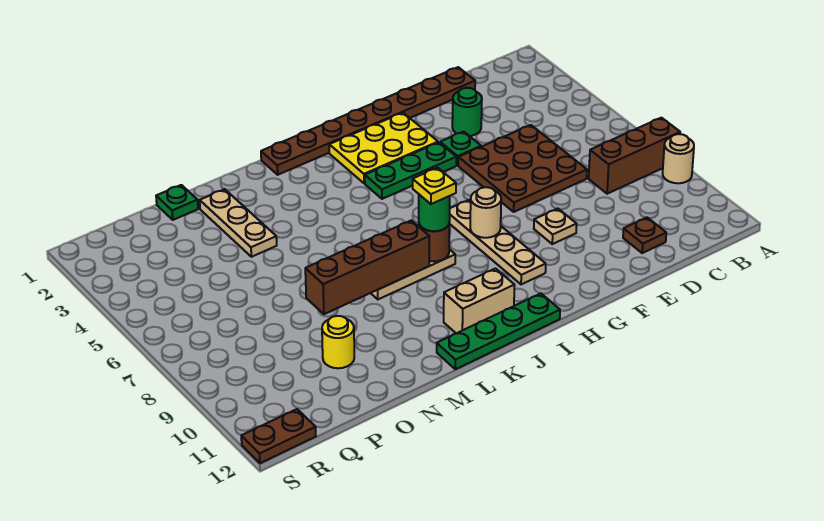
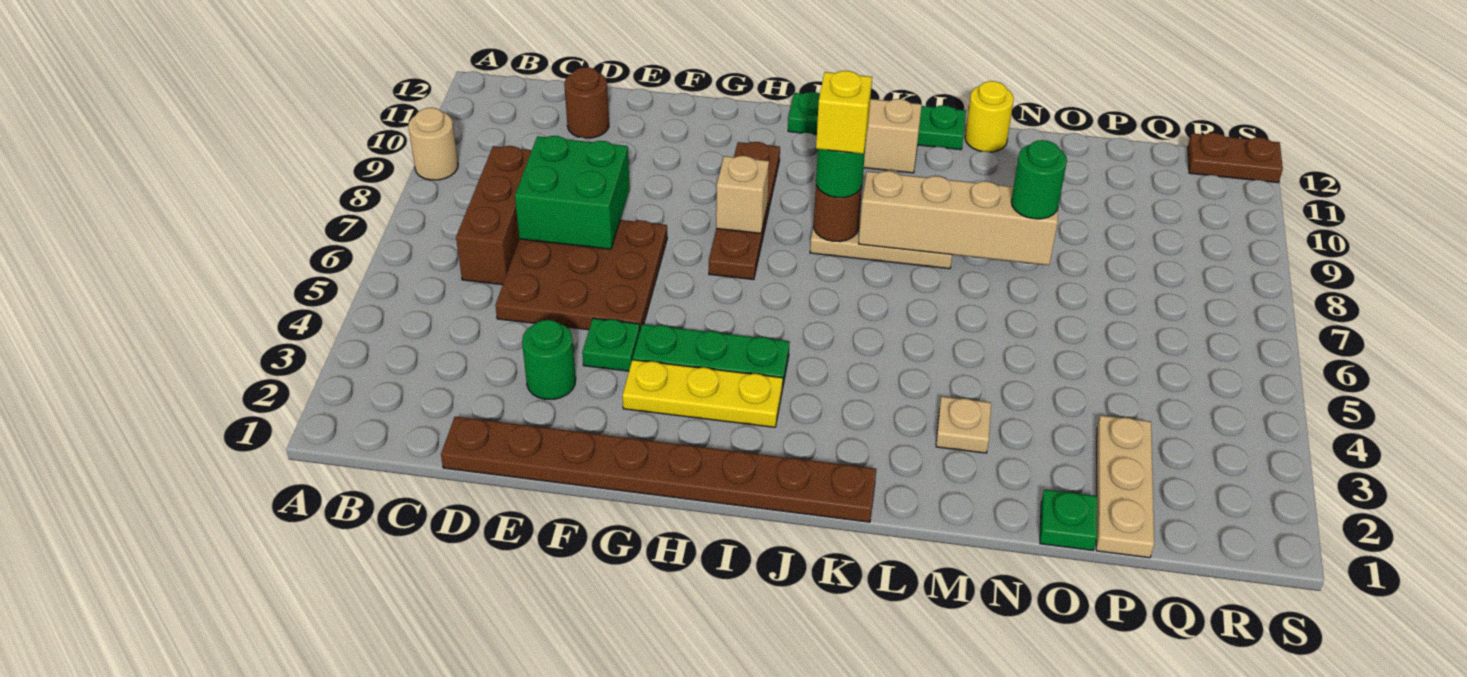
brown brick A8:C8 level 1 -> brown brick C6:C8 level 1
none -> green brick D7:E8 level 2
brown plate D11 level 1 -> brown round brick D11 level 1
tan plate F9 level 1 -> tan plate M3 level 1
yellow plate G2:I3 level 1 -> yellow plate G3:I3 level 1
tan plate H7:H10 level 1 -> brown plate H7:H10 level 1
tan round brick H8 level 2 -> tan brick H8 level 2
yellow plate J8 level 4 -> yellow brick J8 level 4
brown brick K8:N8 level 2 -> tan brick K8:N8 level 2
tan plate N2:N4 level 1 -> tan plate P1:P3 level 1
none -> green round brick N8 level 3
yellow round brick O10 level 1 -> yellow round brick M12 level 1

